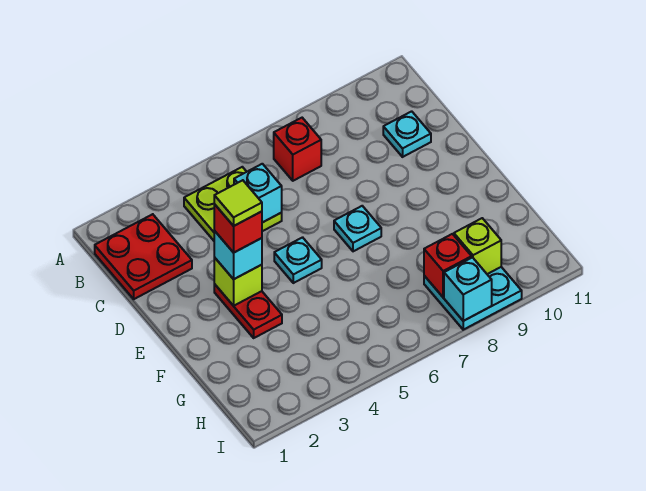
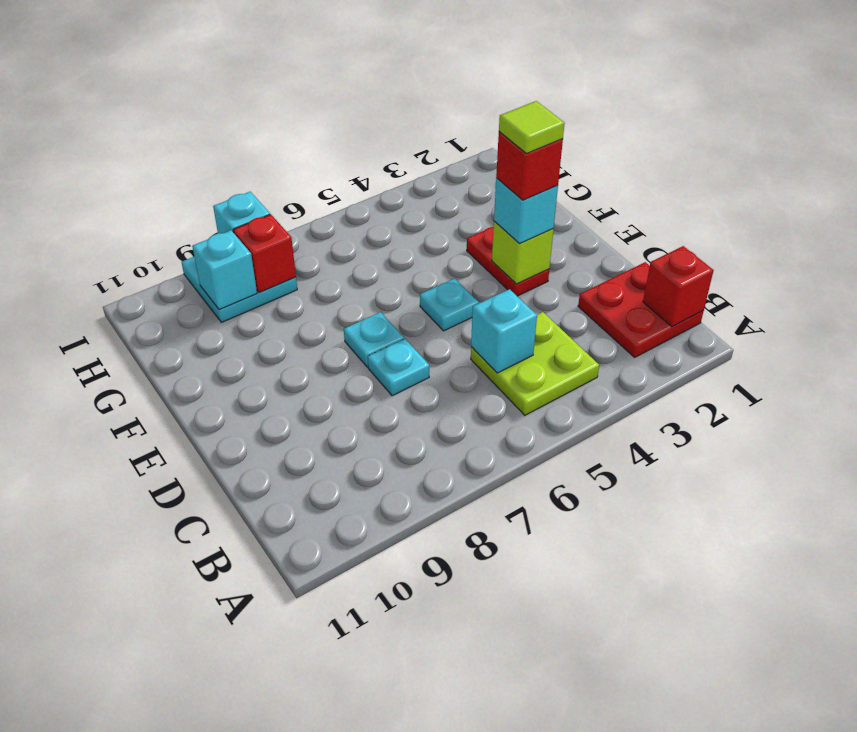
red brick B7 level 1 -> red brick B1 level 2
cyan plate C10 level 1 -> cyan plate D7 level 1
lime brick H9 level 2 -> cyan brick H9 level 2

